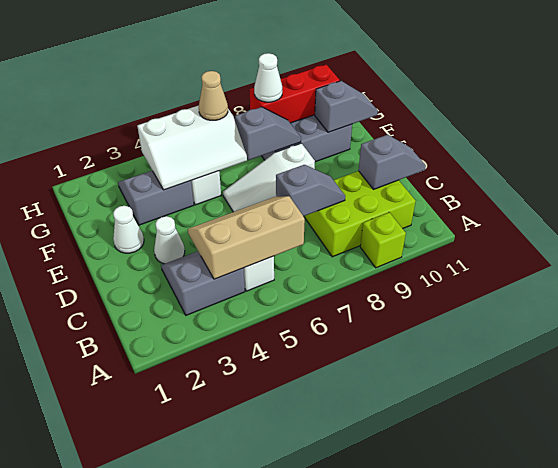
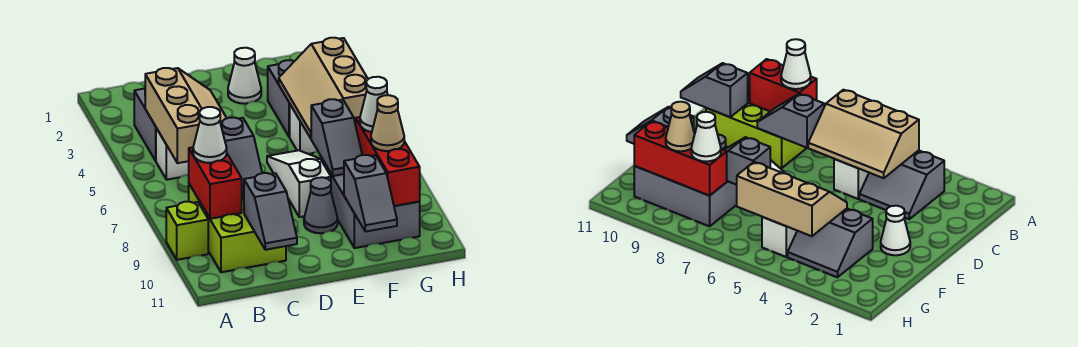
none -> red brick B8:B9 level 2
white cone D3 level 1 -> white cone B8 level 3
none -> grey cone E9 level 1
white slope F4:G6 level 2 top G -> tan slope F4:G6 level 2 top G
tan cone G6 level 3 -> tan cone G9 level 3

